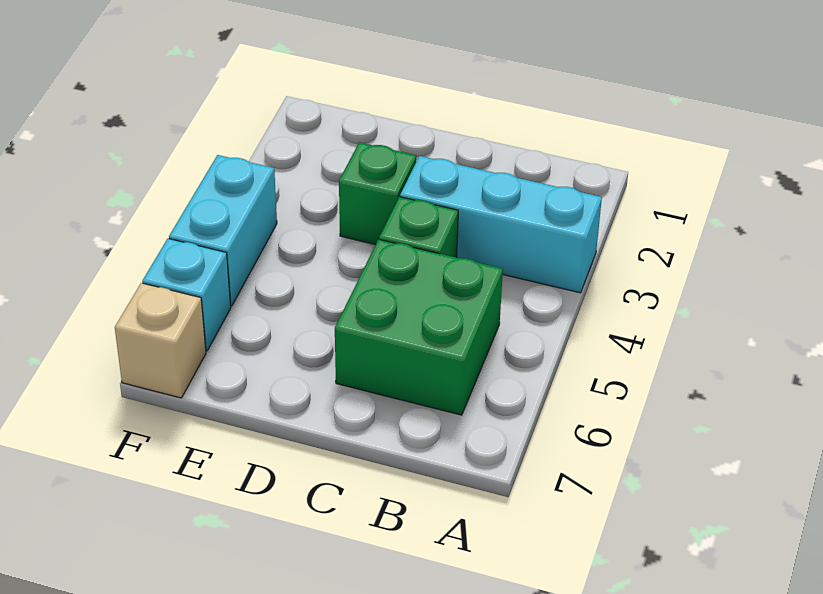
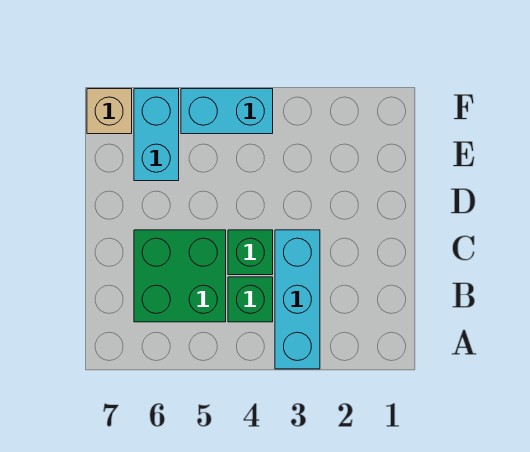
green brick D3 level 1 -> green brick B4 level 1
cyan brick F6 level 1 -> cyan brick E6:F6 level 1

